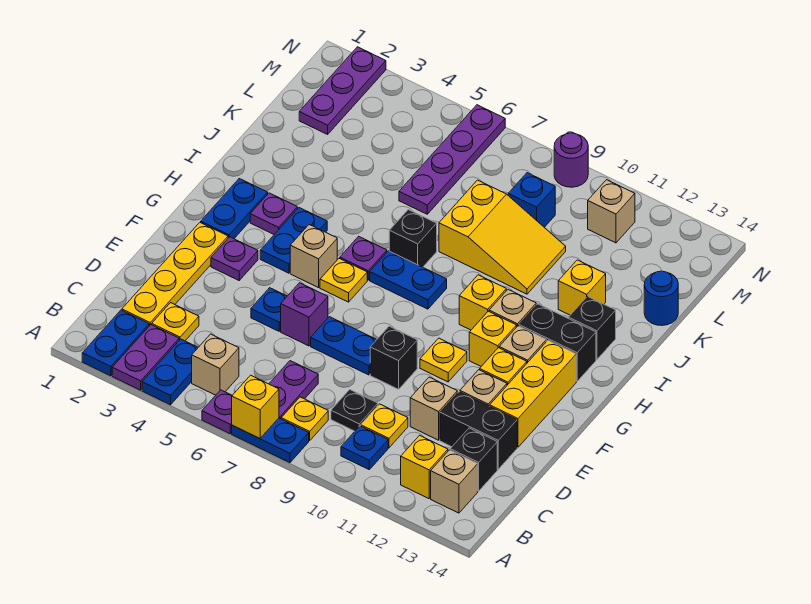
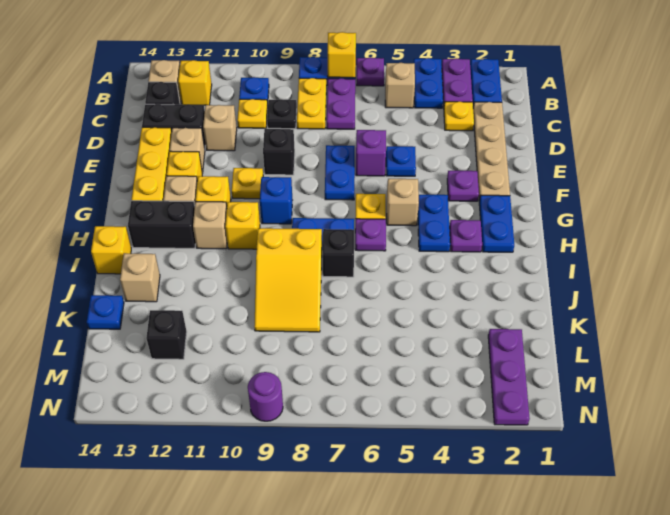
yellow plate B8 level 1 -> yellow plate B8:C8 level 1
yellow plate C2:F2 level 1 -> tan plate C2:F2 level 1
blue plate E7:E8 level 1 -> blue plate E7:F7 level 1
black brick I13 level 1 -> black brick L12 level 1
yellow slope J8:K10 level 1 top 8 -> yellow slope I8:K9 level 1 top I
yellow brick J12 level 1 -> yellow brick I14 level 1
purple plate K6:N6 level 1 -> none
blue round brick K14 level 1 -> blue plate K14 level 1
blue brick L9 level 1 -> blue brick G9 level 1
tan brick M11 level 1 -> tan brick J13 level 1

